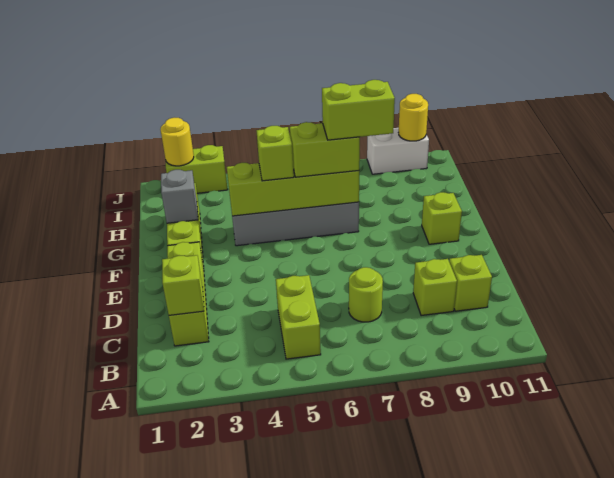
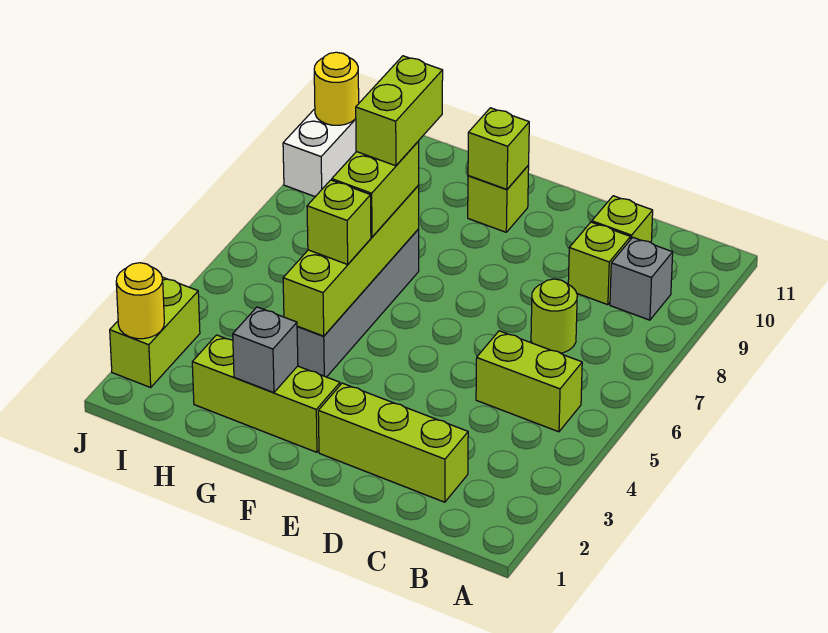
none -> grey brick B9 level 1
lime brick C2 level 2 -> lime brick F10 level 2

